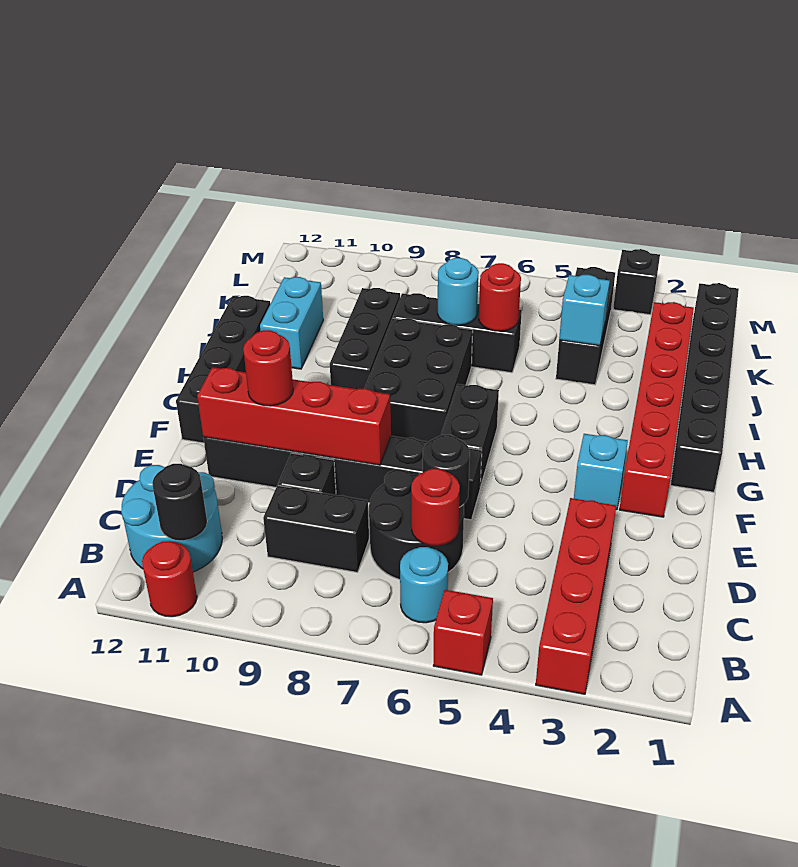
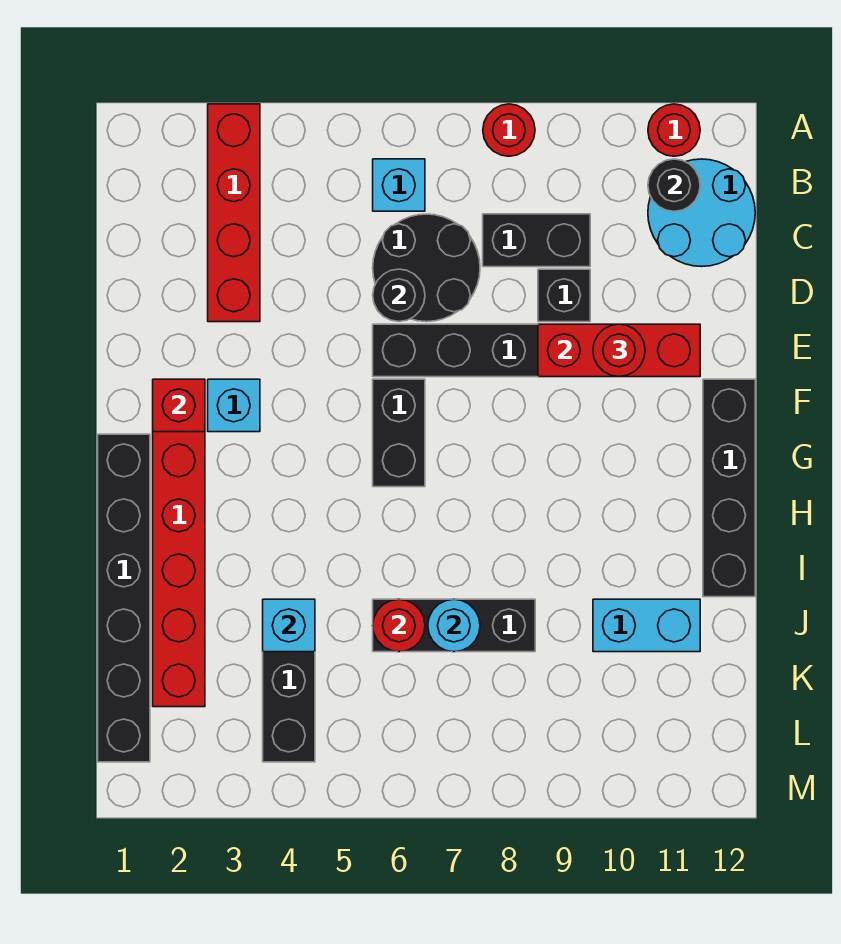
red brick A5 level 1 -> red brick F2 level 2
cyan round brick B6 level 1 -> cyan brick B6 level 1
red round brick C6 level 2 -> red round brick A8 level 1
red brick E8:E11 level 2 -> red brick E9:E11 level 2
black brick G7:I8 level 1 -> none
black brick H9:J9 level 1 -> none
cyan brick I11:J11 level 1 -> cyan brick J10:J11 level 1
black brick M3 level 1 -> none

